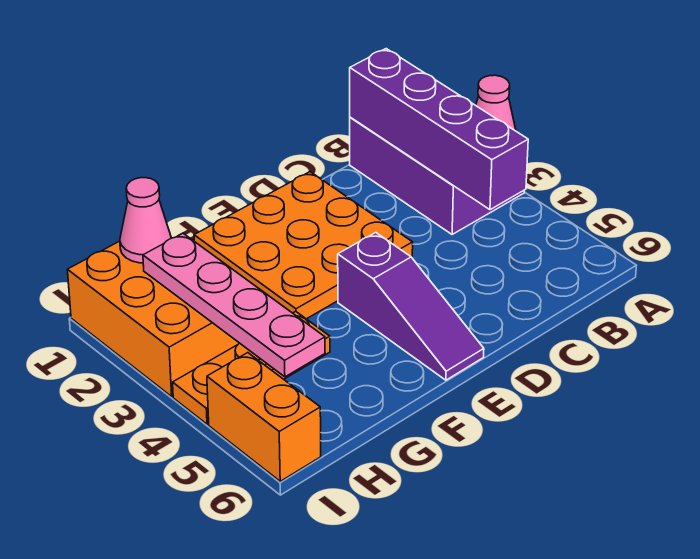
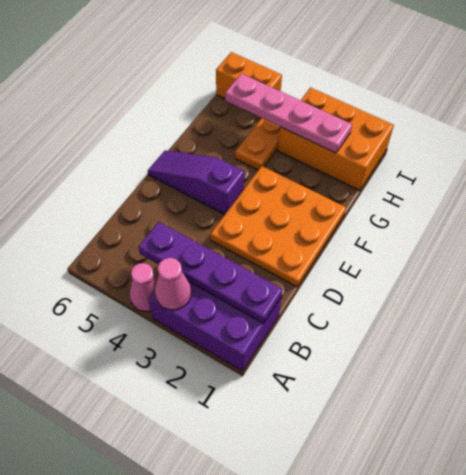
purple brick B1:B4 level 2 -> purple plate B1:B4 level 2
pink cone H1 level 2 -> pink cone A4 level 1

